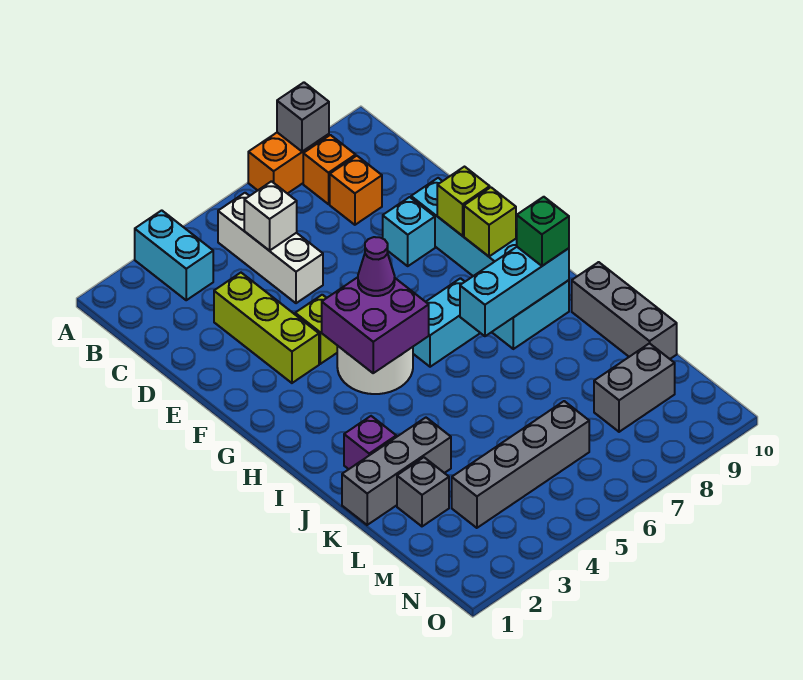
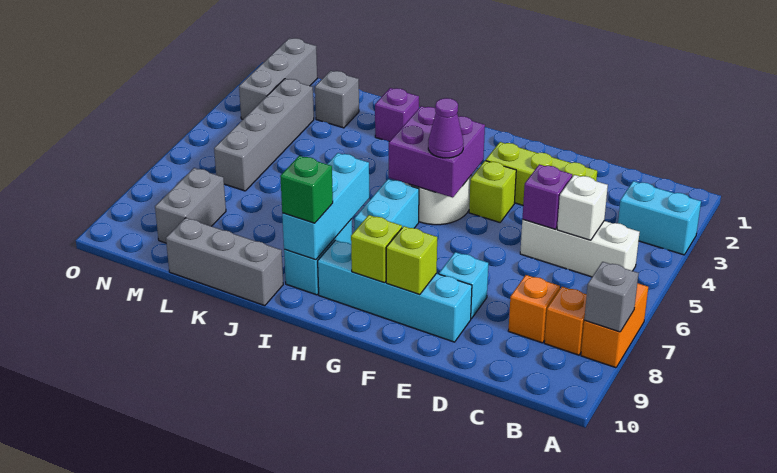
none -> purple brick D5 level 2
grey brick K1:K3 level 1 -> grey brick N1:N3 level 1

